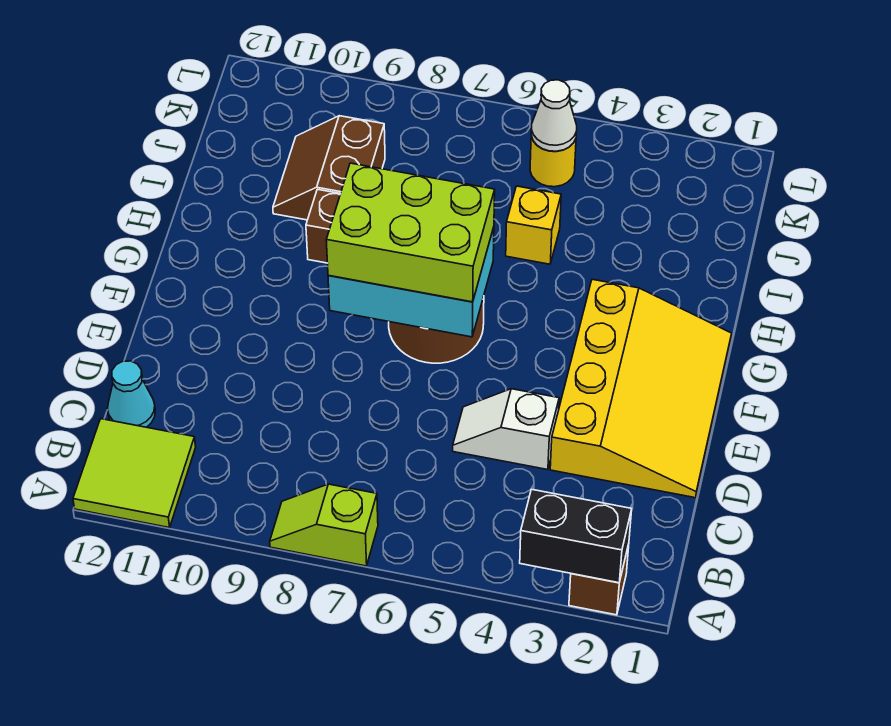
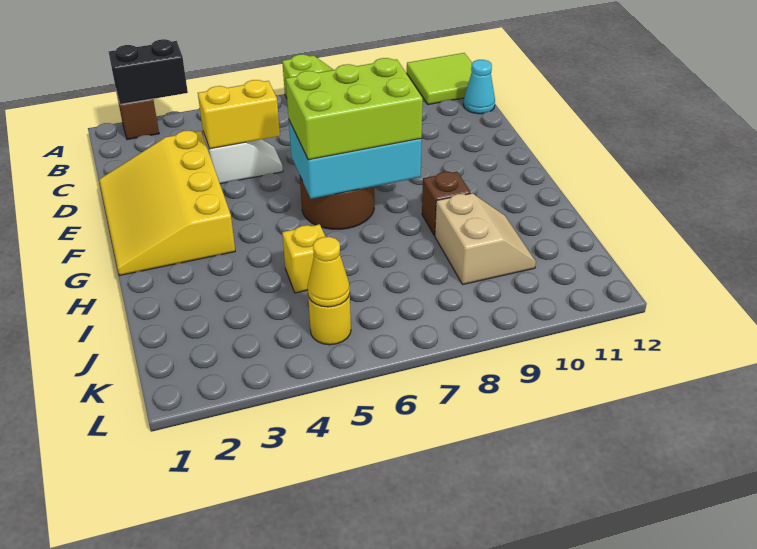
none -> yellow brick D4:D5 level 2
brown slope I9:J10 level 1 top 9 -> tan slope I9:J10 level 1 top 9
white cone K5 level 2 -> yellow cone K5 level 2

